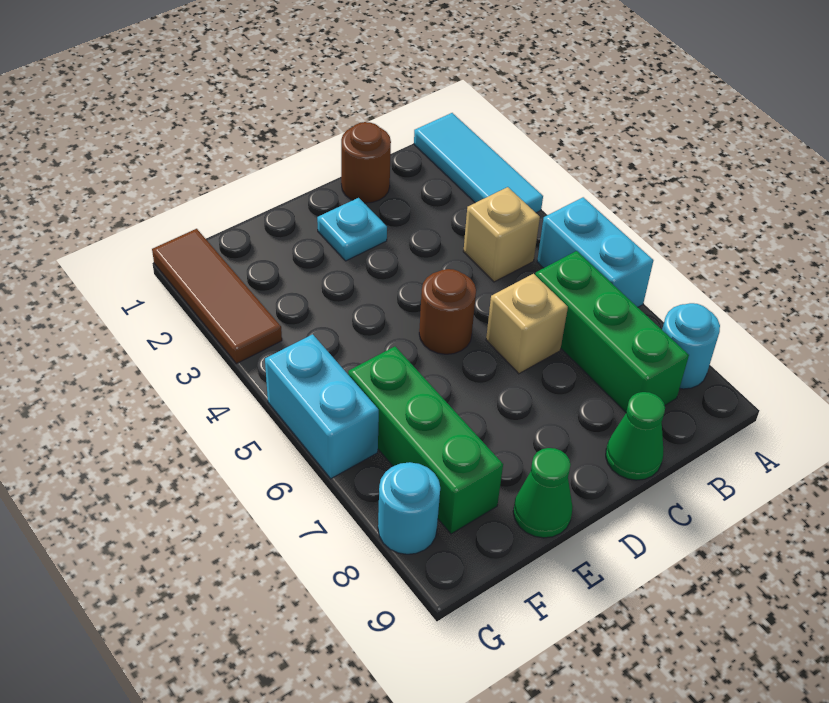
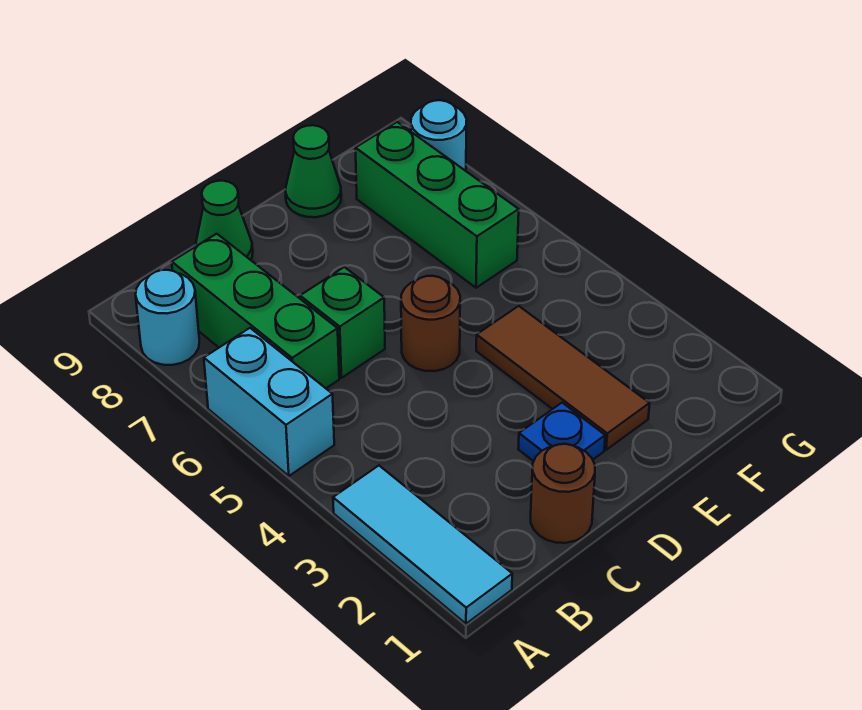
tan brick B4 level 1 -> none
tan brick C6 level 1 -> green brick C6 level 1
cyan plate D2 level 1 -> blue plate D2 level 1
brown tile G1:G3 level 1 -> brown tile E2:E4 level 1
cyan brick G5:G6 level 1 -> none

